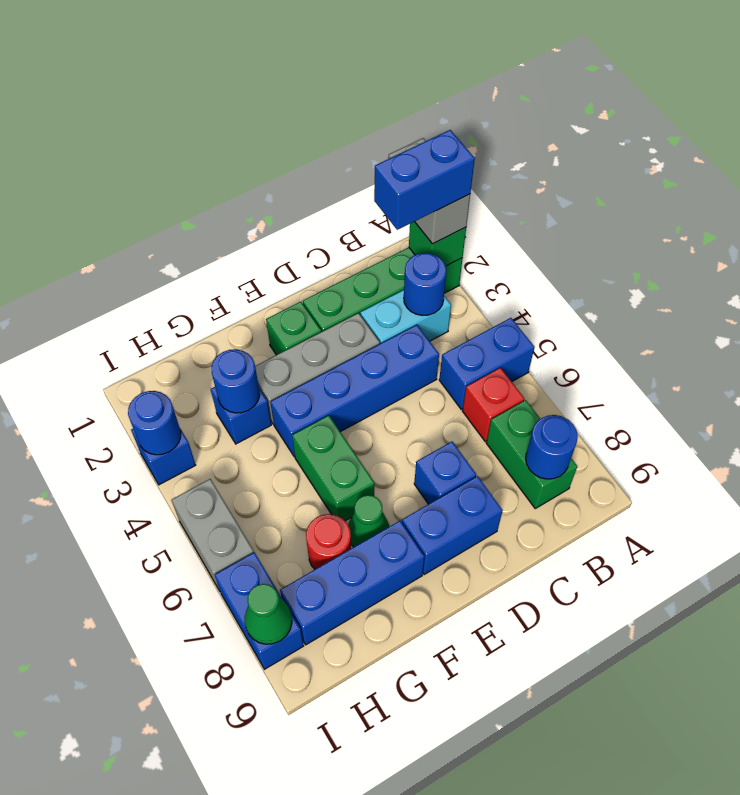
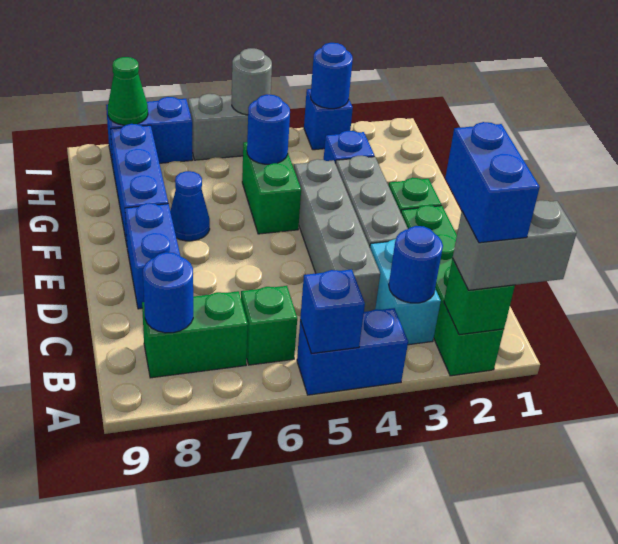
blue brick A5:B5 level 1 -> blue brick A4:A5 level 1
red brick B6 level 1 -> green brick B6 level 1
blue brick C4:F4 level 1 -> grey brick C4:F4 level 1
blue brick D7 level 1 -> blue brick A5 level 2
green brick F5:F6 level 1 -> green brick F5:G5 level 1
green cone F7 level 1 -> blue cone F7 level 1
blue round brick G3 level 2 -> blue round brick G5 level 2
red round brick G7 level 1 -> none
none -> grey round brick I5 level 2

